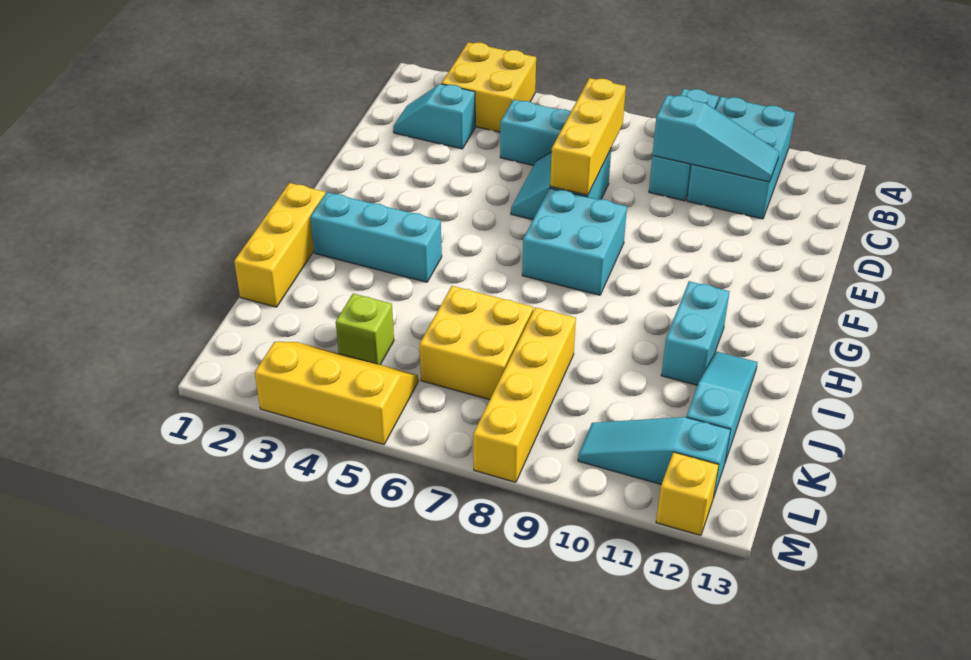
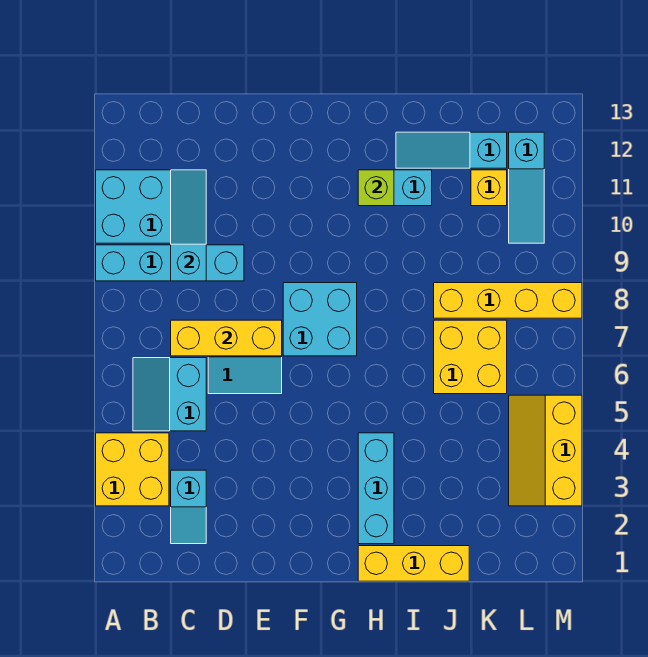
cyan brick A9:C9 level 1 -> cyan brick A9:D9 level 1
lime brick K4 level 1 -> lime brick H11 level 2
yellow brick M12 level 1 -> yellow brick K11 level 1

